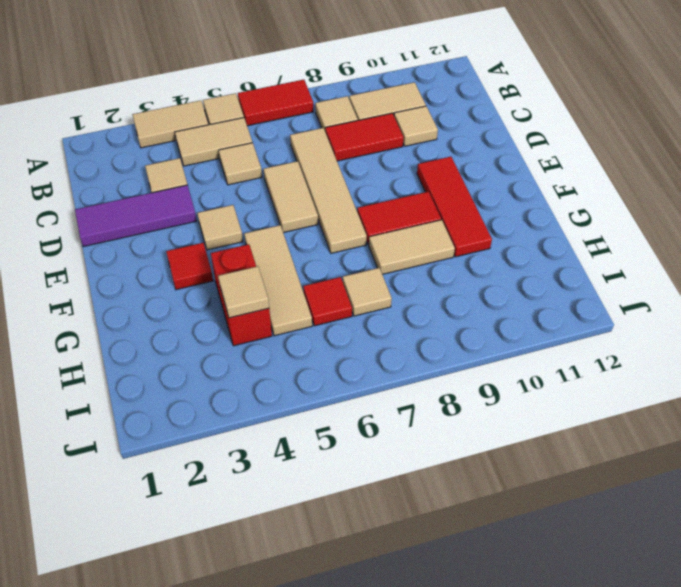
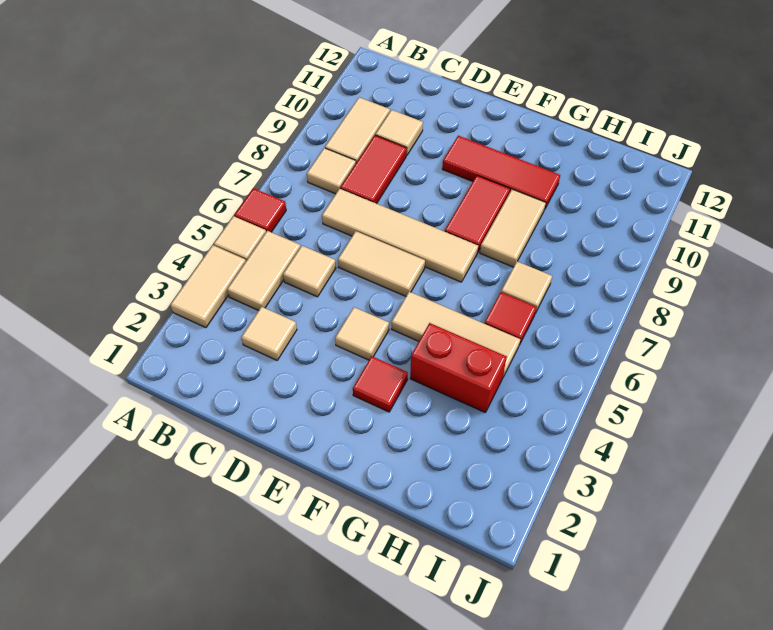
red tile A6:A7 level 1 -> red tile A6 level 1
purple tile D1:D3 level 1 -> none
tan tile H4 level 2 -> none

